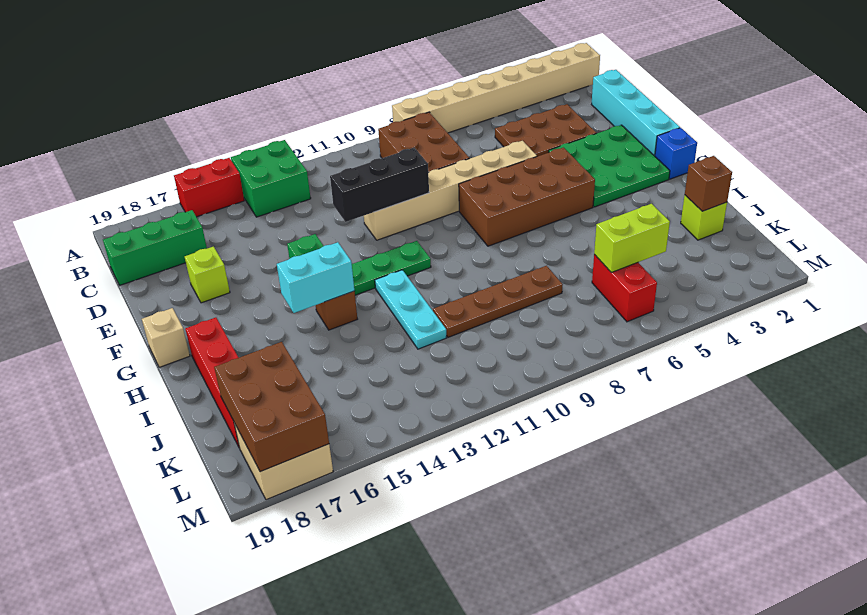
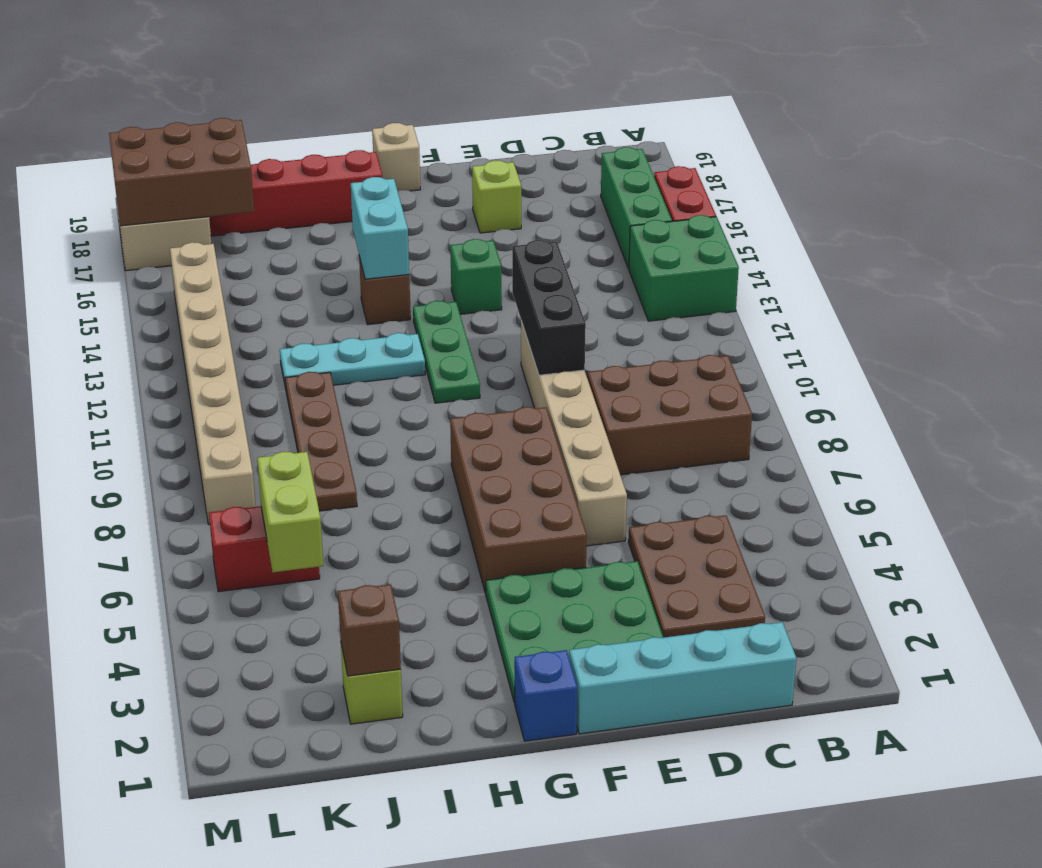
tan brick A1:A8 level 1 -> tan brick L8:L15 level 1
green brick C17:C19 level 1 -> green brick B15:B17 level 1

